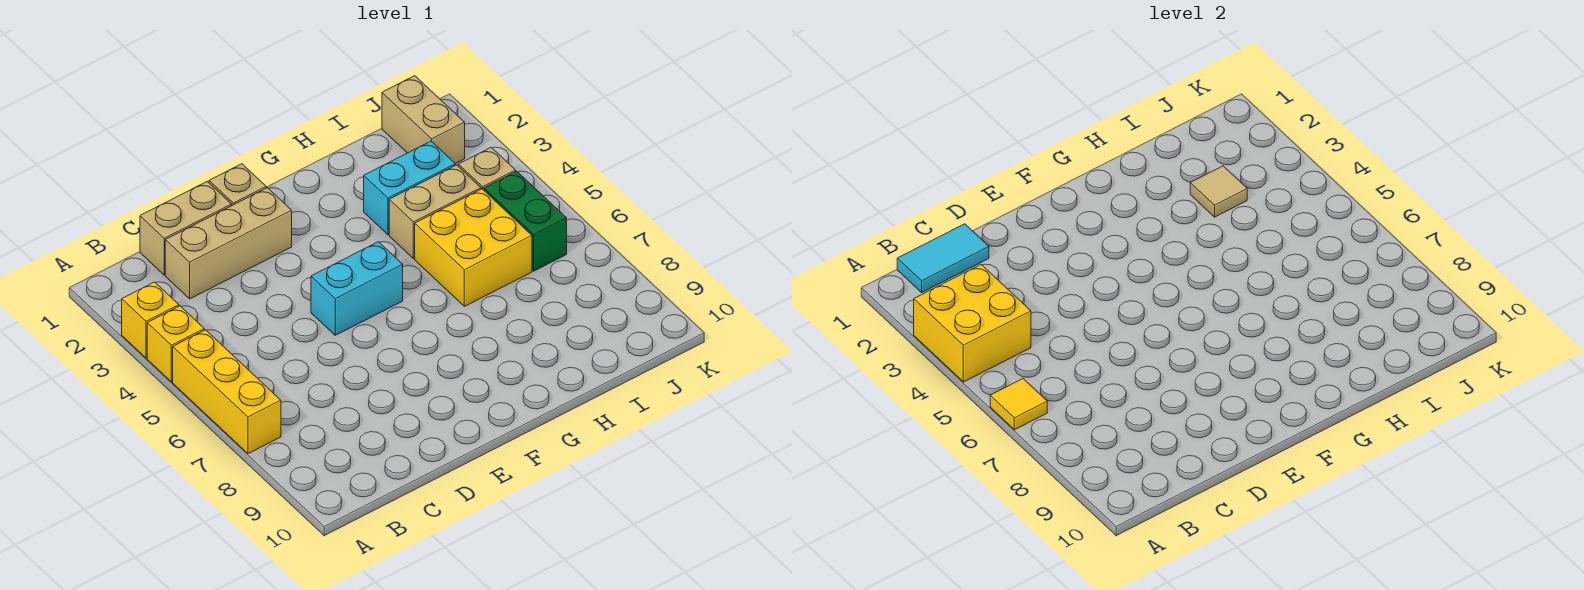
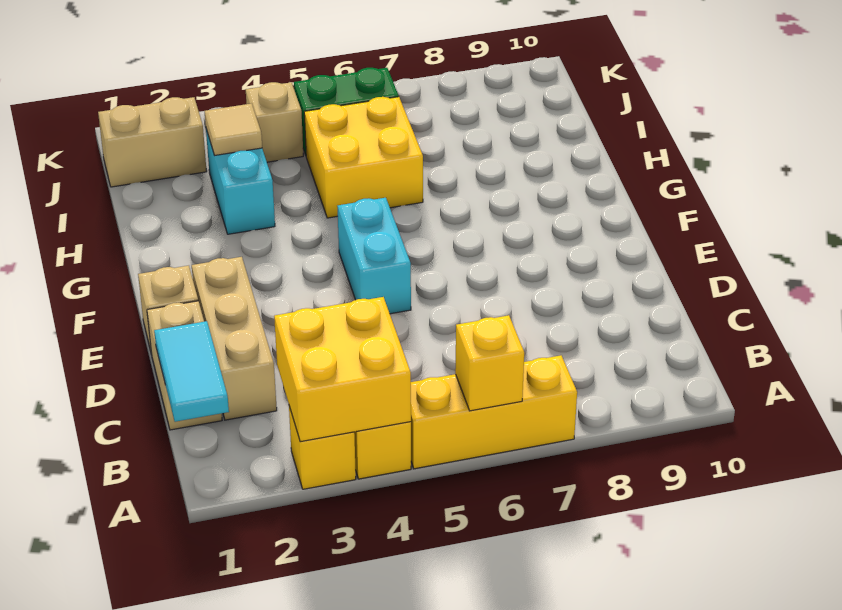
yellow tile A6 level 2 -> yellow brick A6 level 2
tan brick H4:I4 level 1 -> none

